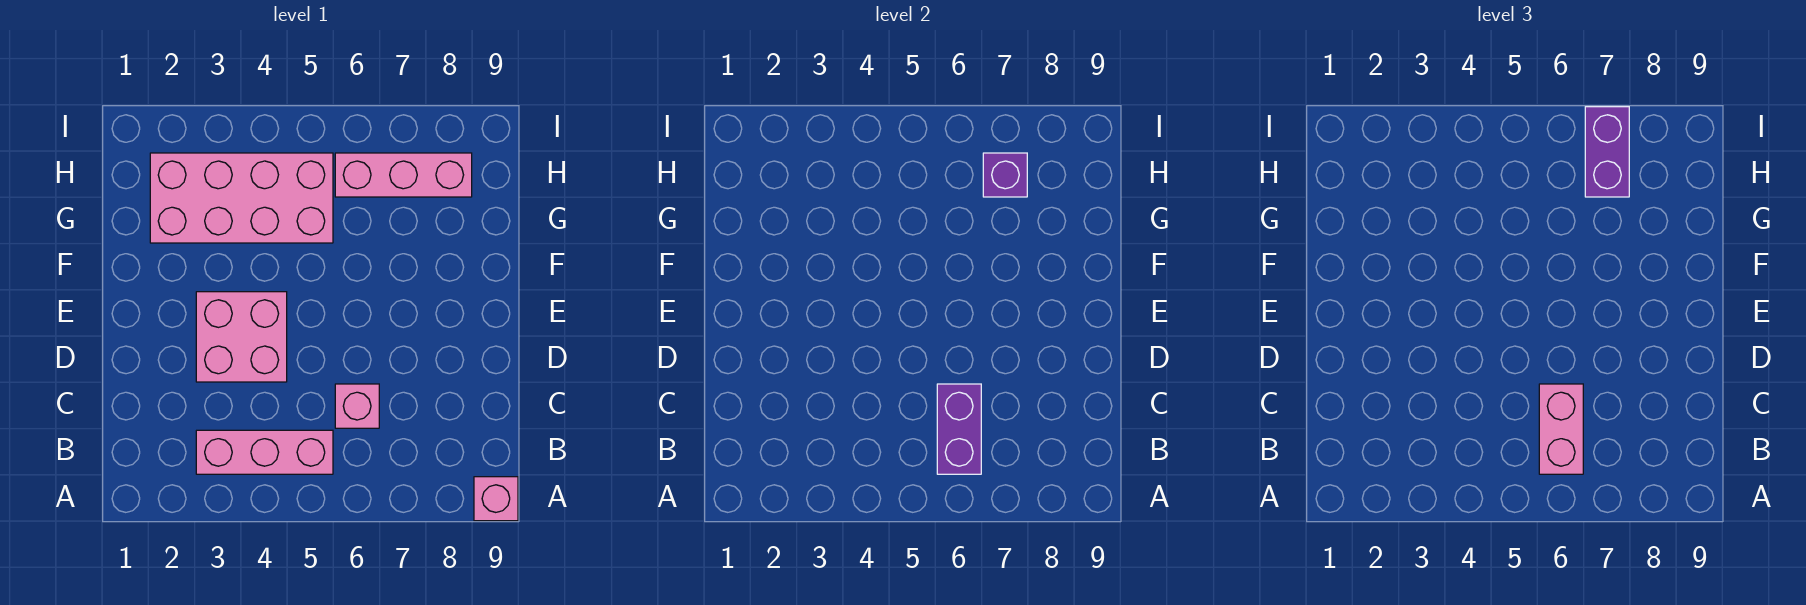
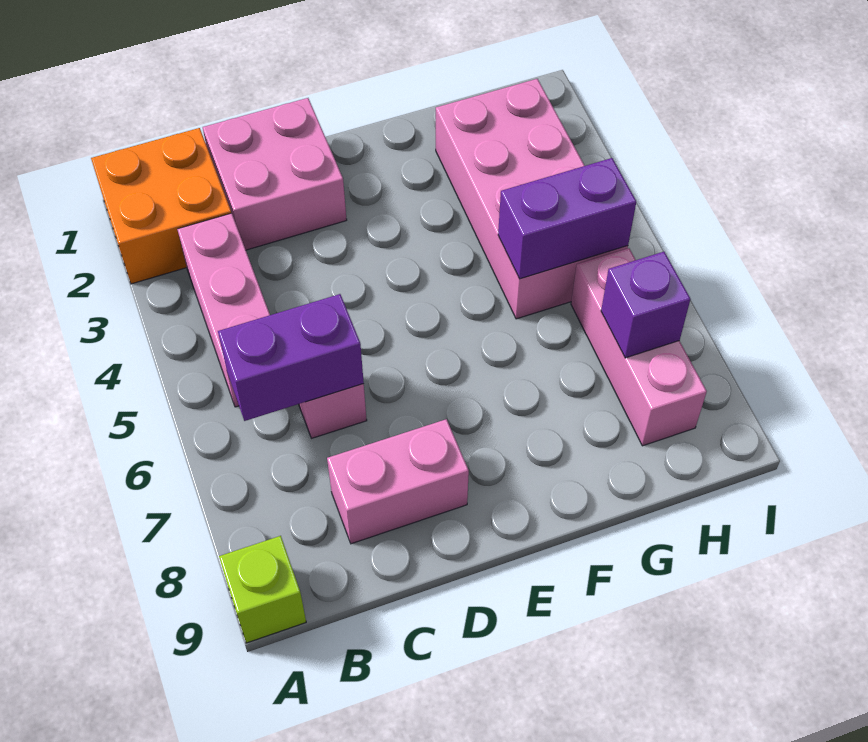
none -> orange brick A1:B2 level 1
pink brick A9 level 1 -> lime brick A9 level 1
pink brick B6:C6 level 3 -> pink brick C8:D8 level 1
pink brick D3:E4 level 1 -> pink brick C1:D2 level 1
purple brick H7:I7 level 3 -> purple brick G5:H5 level 2

